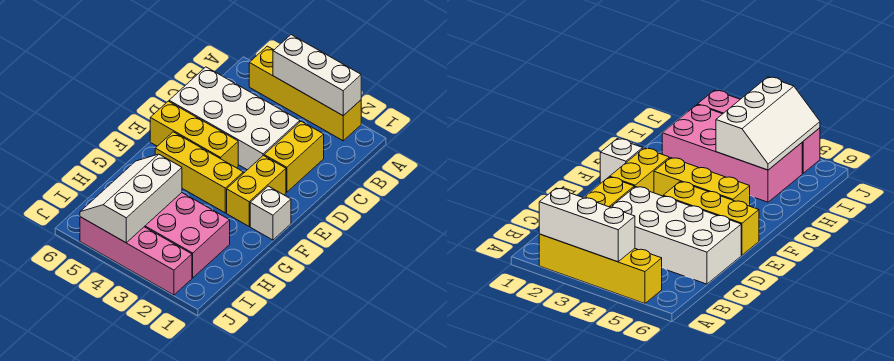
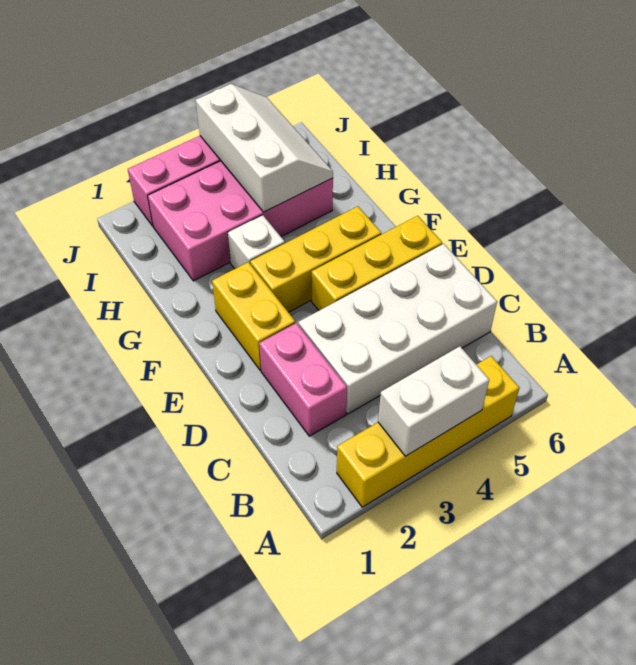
white brick A2:A4 level 2 -> white brick A3:A4 level 2
yellow brick C2:D2 level 1 -> pink brick C2:D2 level 1
white brick F1 level 1 -> white brick G3 level 1

